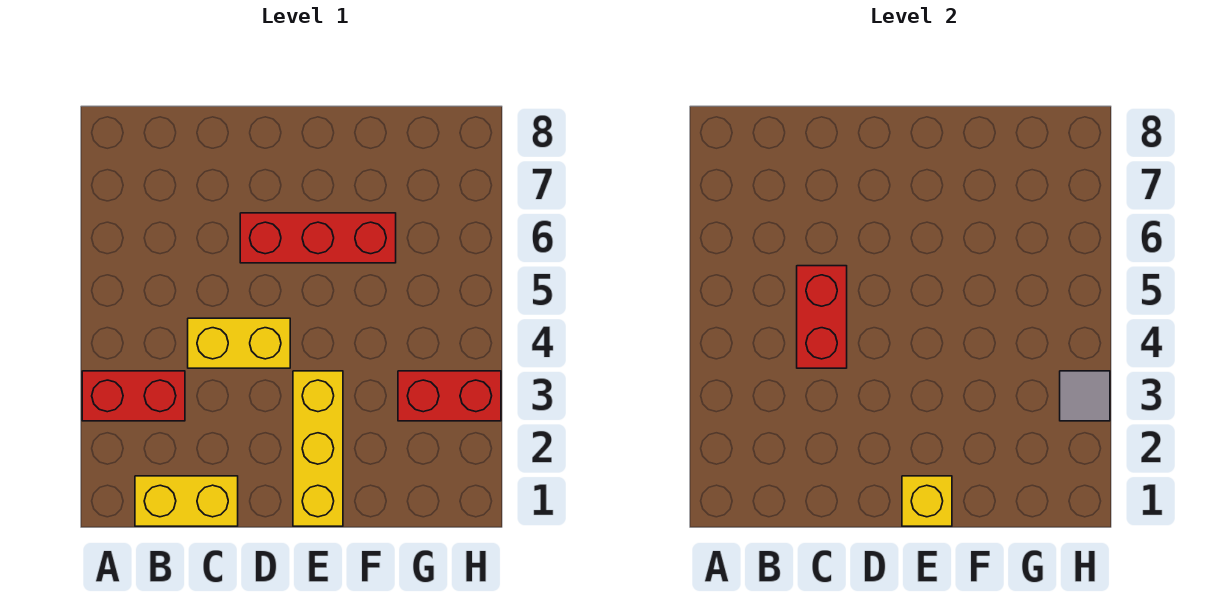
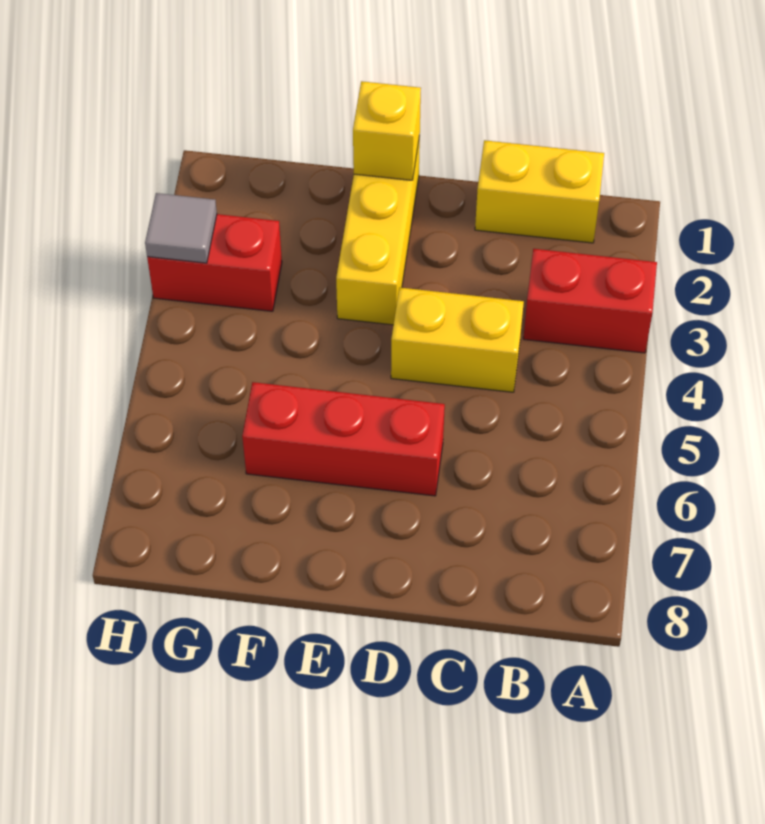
red brick C4:C5 level 2 -> none

